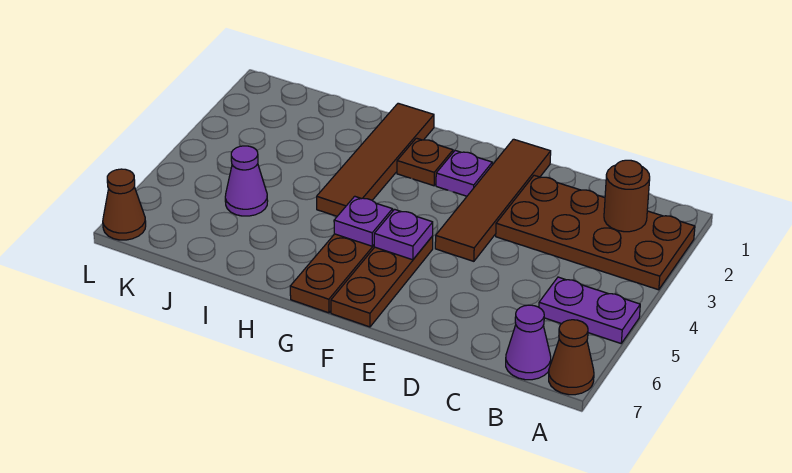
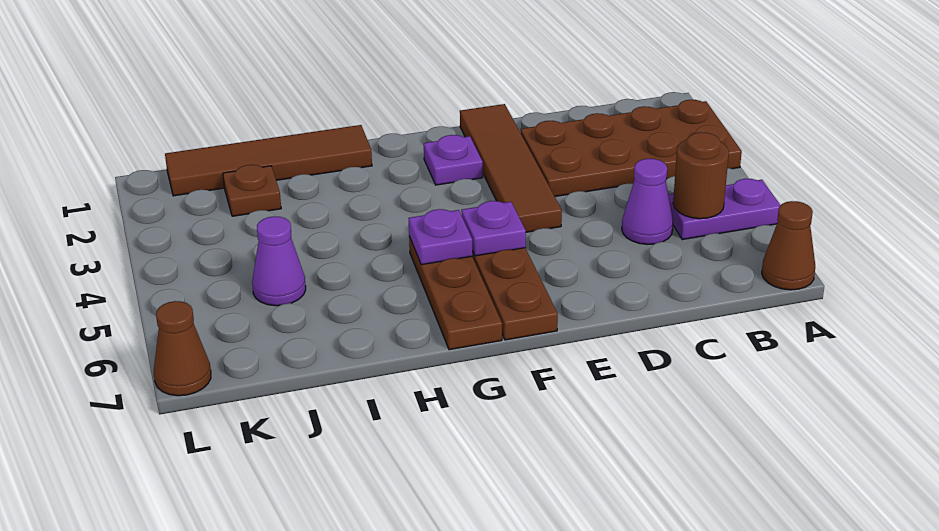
brown round brick B2 level 2 -> brown round brick B5 level 2
purple cone B7 level 1 -> purple cone C5 level 1
brown plate G2 level 1 -> brown plate J2 level 1
brown tile H1:H4 level 1 -> brown tile H1:K1 level 1

